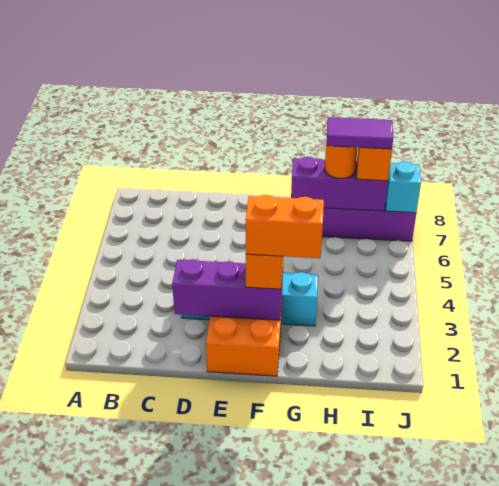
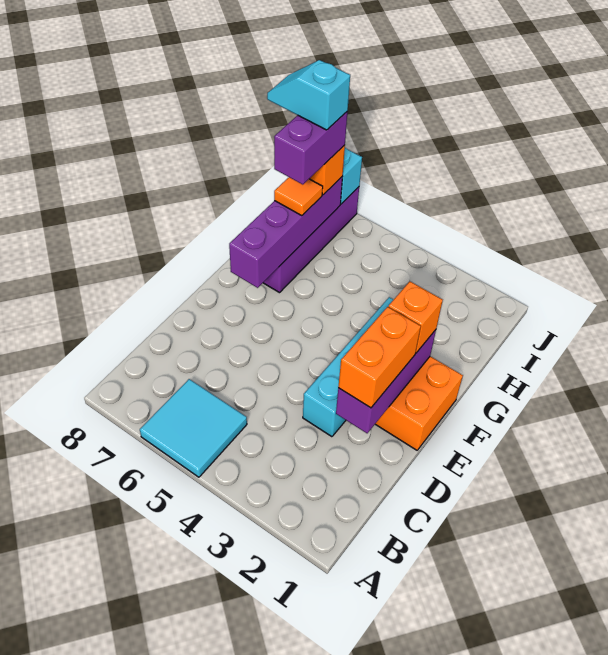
none -> cyan tile A5:B6 level 1
orange brick F2:G2 level 4 -> orange brick D2:E2 level 3
purple brick G7:I7 level 2 -> purple brick F7:I7 level 2
orange round brick H7 level 3 -> orange tile H7 level 3
purple tile H7:I7 level 4 -> purple brick H7:I7 level 4
none -> cyan slope I7:I8 level 5 top 7

